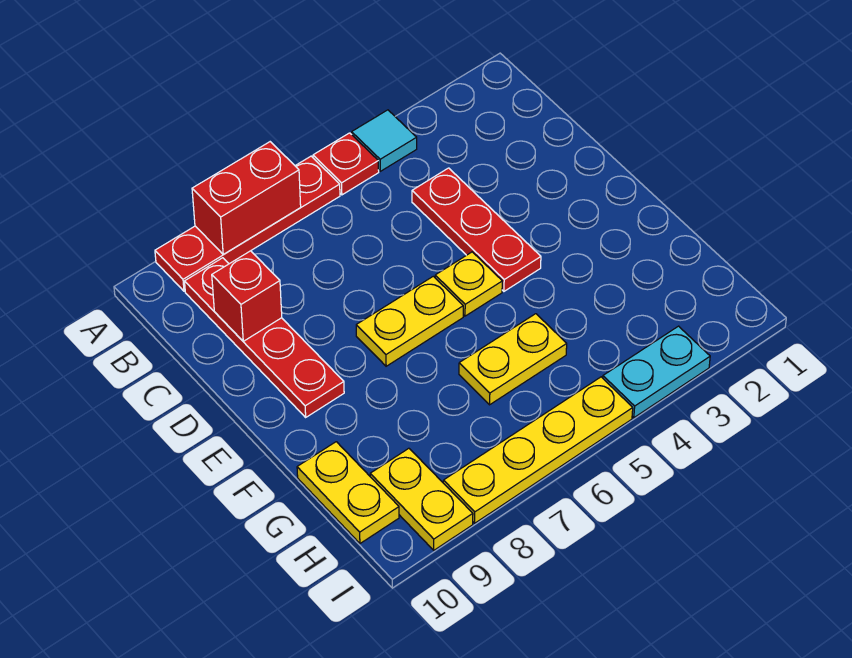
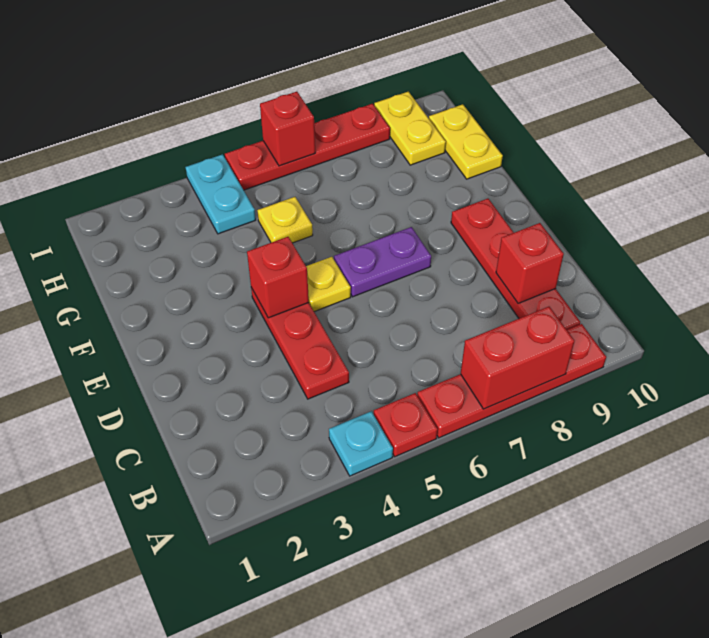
cyan tile A4 level 1 -> cyan plate A4 level 1
none -> red brick E4 level 2
yellow plate E6:E7 level 1 -> purple plate E6:E7 level 1
yellow plate G5:G6 level 1 -> yellow plate G5 level 1
cyan plate I3:I4 level 1 -> cyan plate H4:I4 level 1
yellow plate I5:I8 level 1 -> red plate I5:I8 level 1
none -> red brick I6 level 2

